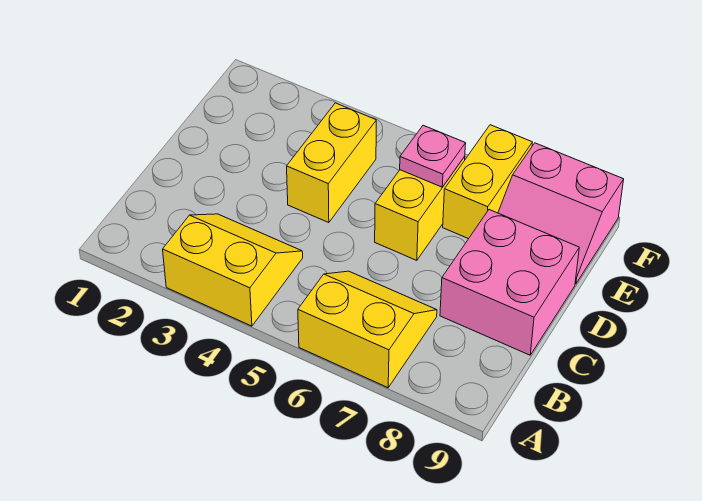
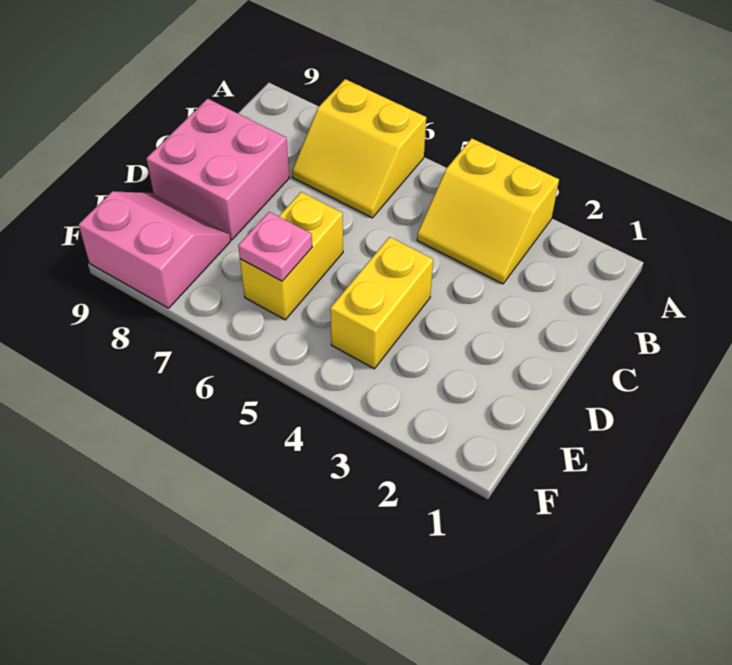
yellow brick E7:F7 level 1 -> none

